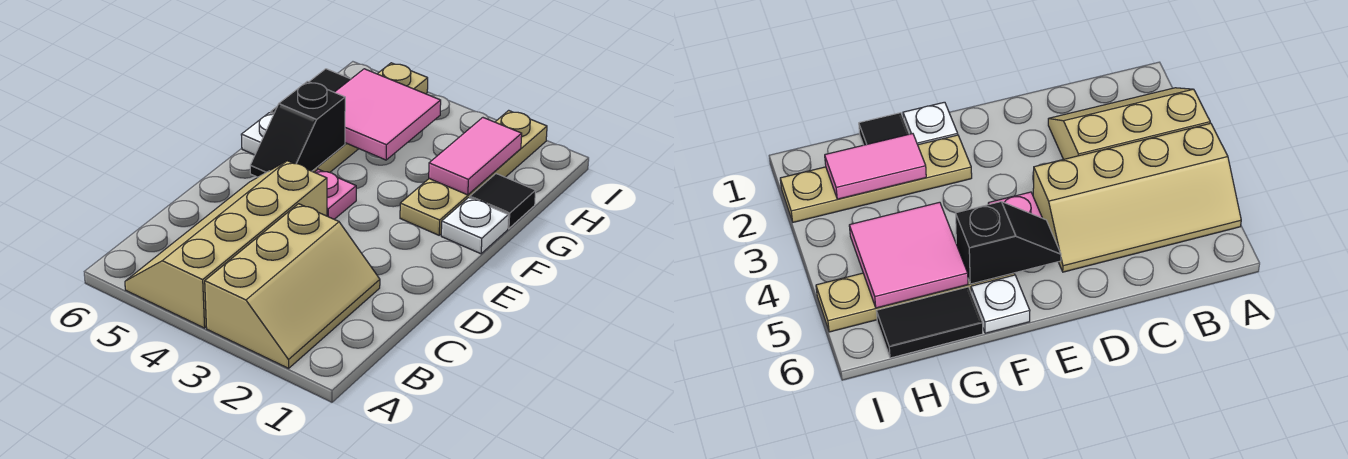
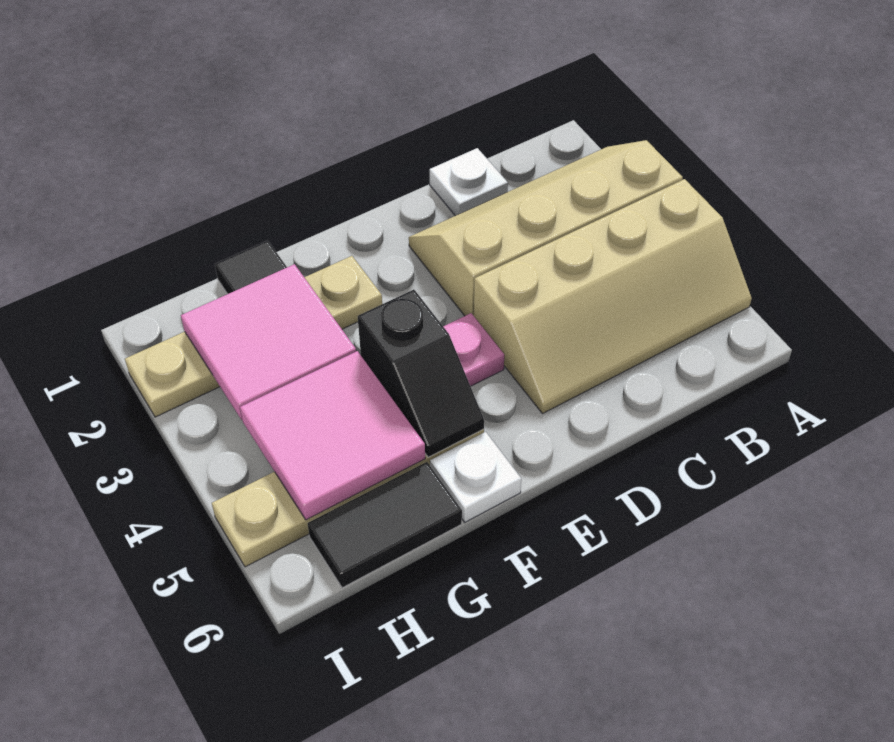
tan slope A2:C3 level 1 top 3 -> tan slope A2:D3 level 1 top 3
black slope E5:F5 level 2 top F -> black slope F4:F5 level 2 top 4
white plate F1 level 1 -> white plate C1 level 1
pink tile G2:H2 level 2 -> pink tile G2:H3 level 2

